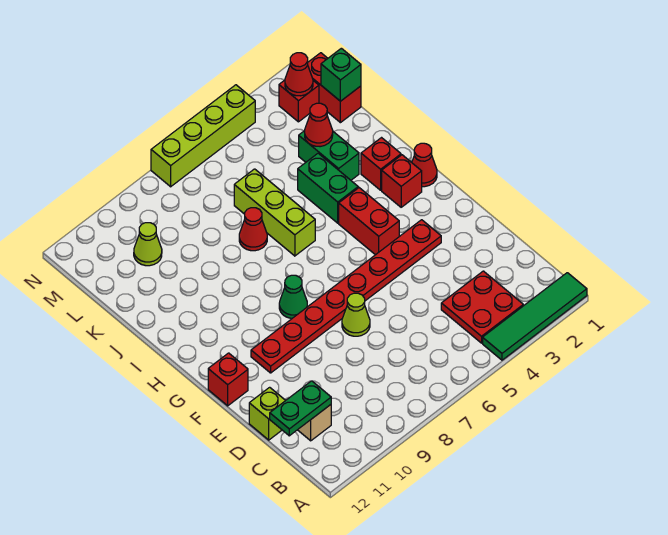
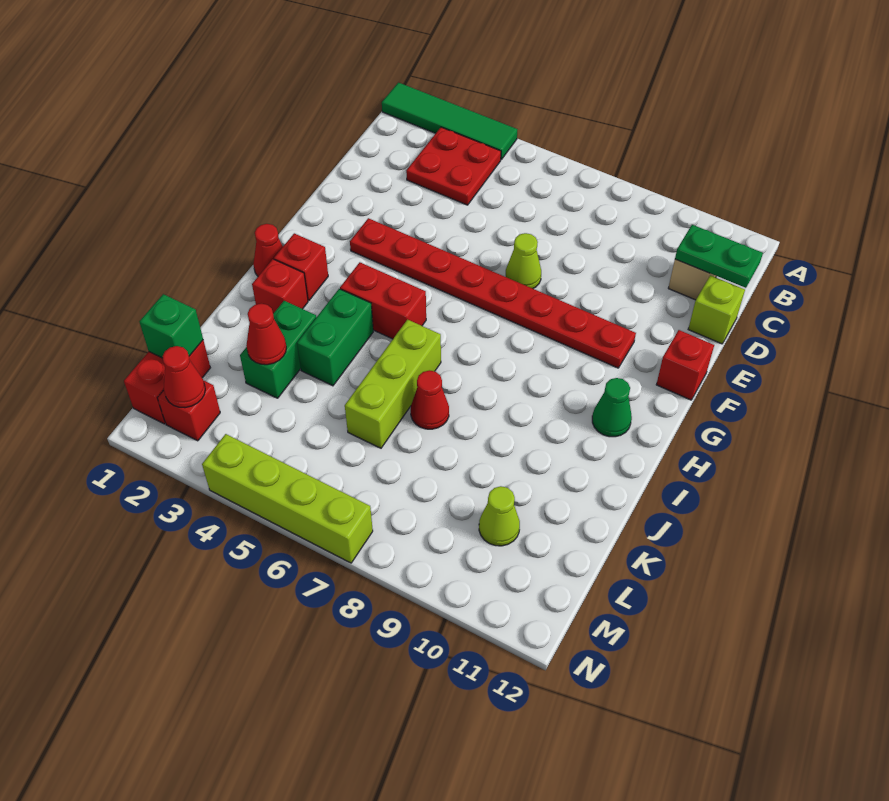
red brick G4:H4 level 1 -> red brick H4:H5 level 1
green cone G8 level 1 -> green cone H11 level 1

